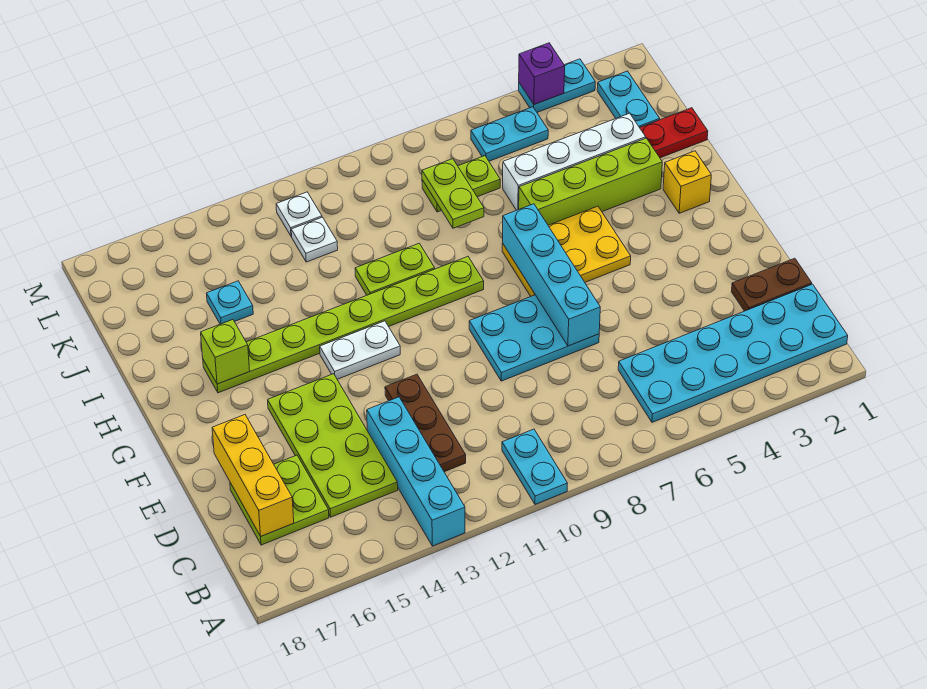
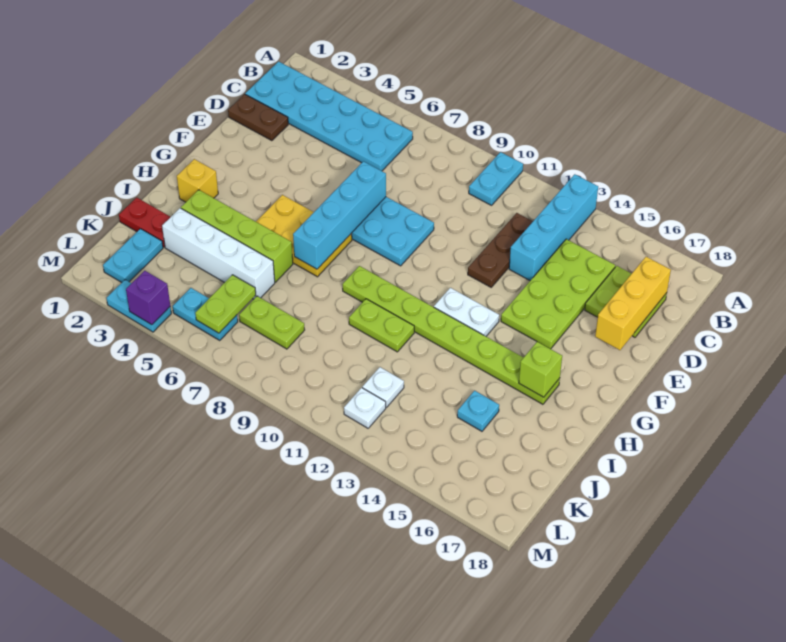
lime plate J8:K8 level 2 -> lime plate K6:L6 level 2

